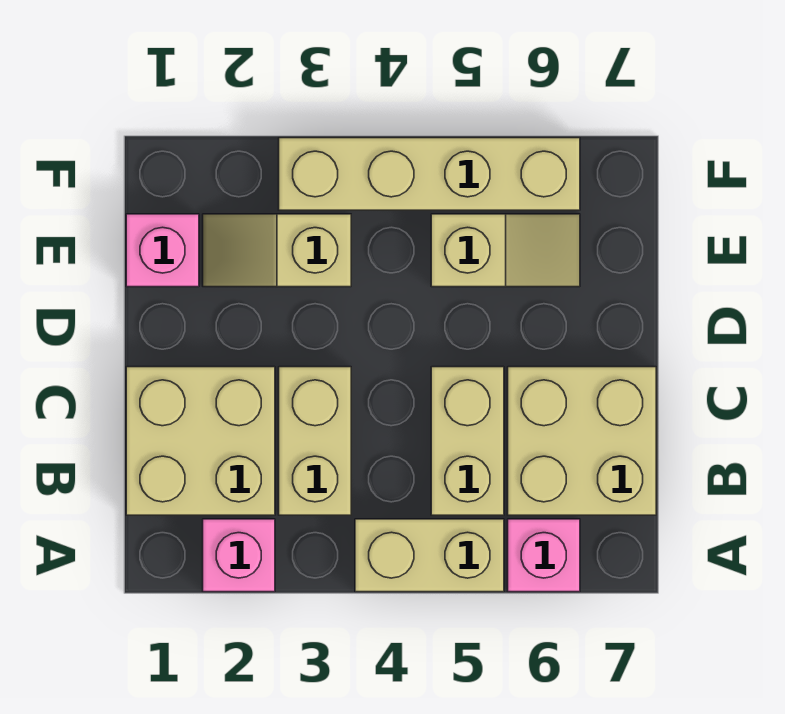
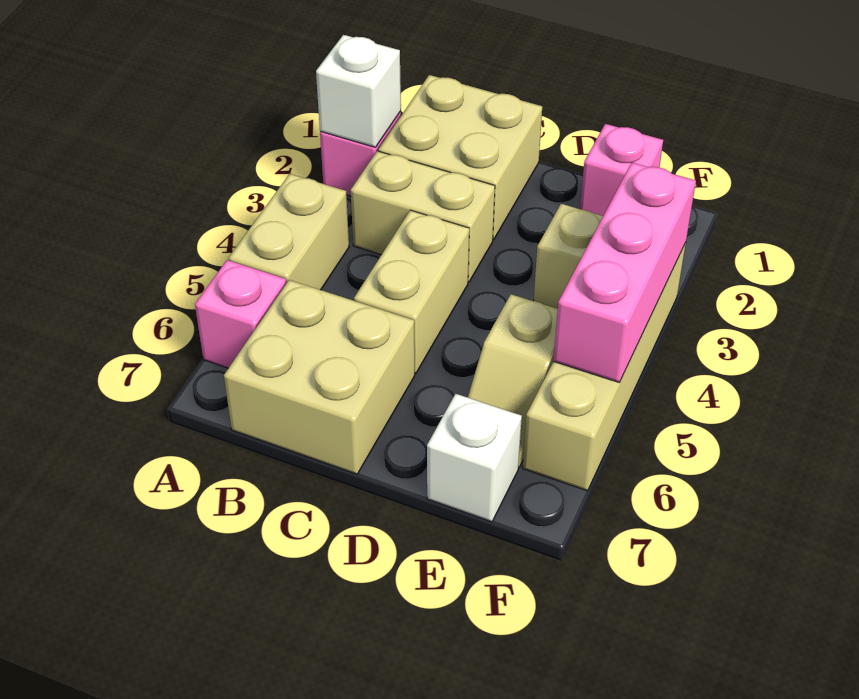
none -> white brick A2 level 2
tan brick B5:C5 level 1 -> tan brick C4:C5 level 1
none -> white brick E7 level 1
none -> pink brick F3:F5 level 2

